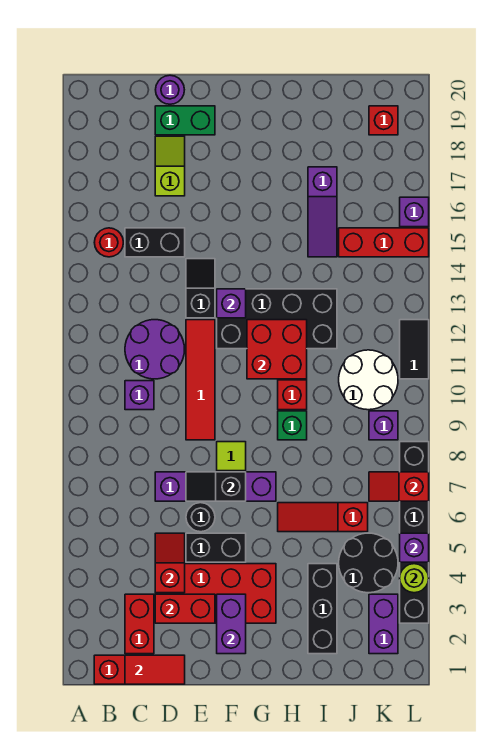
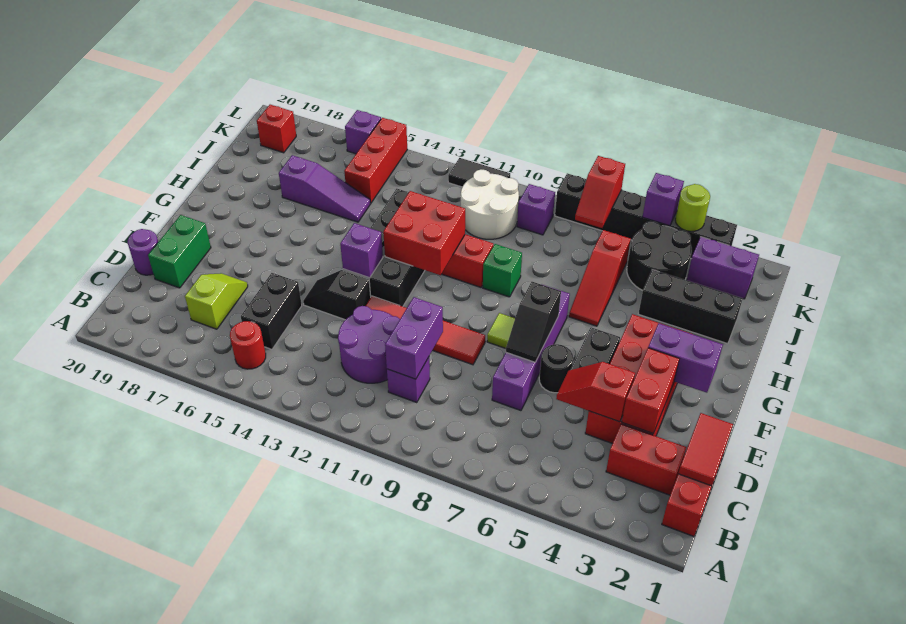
none -> purple brick C10:D10 level 2
lime slope D17:D18 level 1 top 17 -> lime slope C17:D17 level 1 top C

